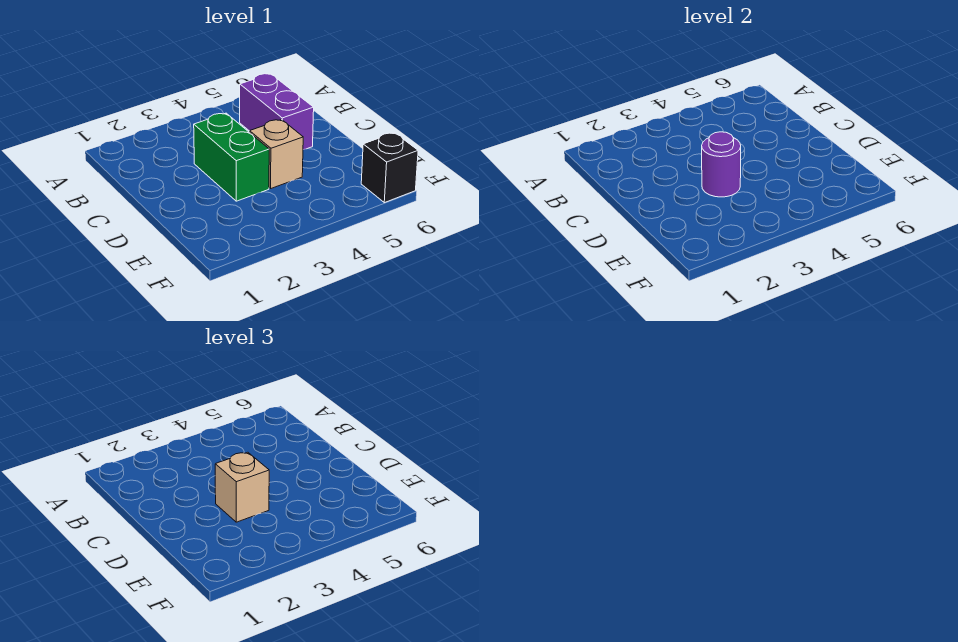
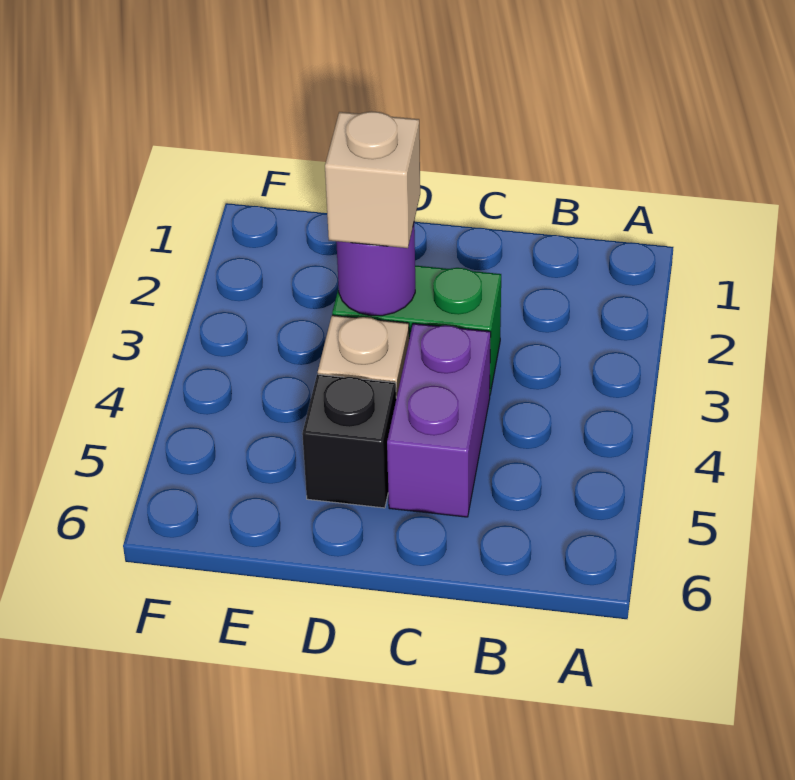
purple brick B5:C5 level 1 -> purple brick C4:C5 level 1
black brick F6 level 1 -> black brick D5 level 1

